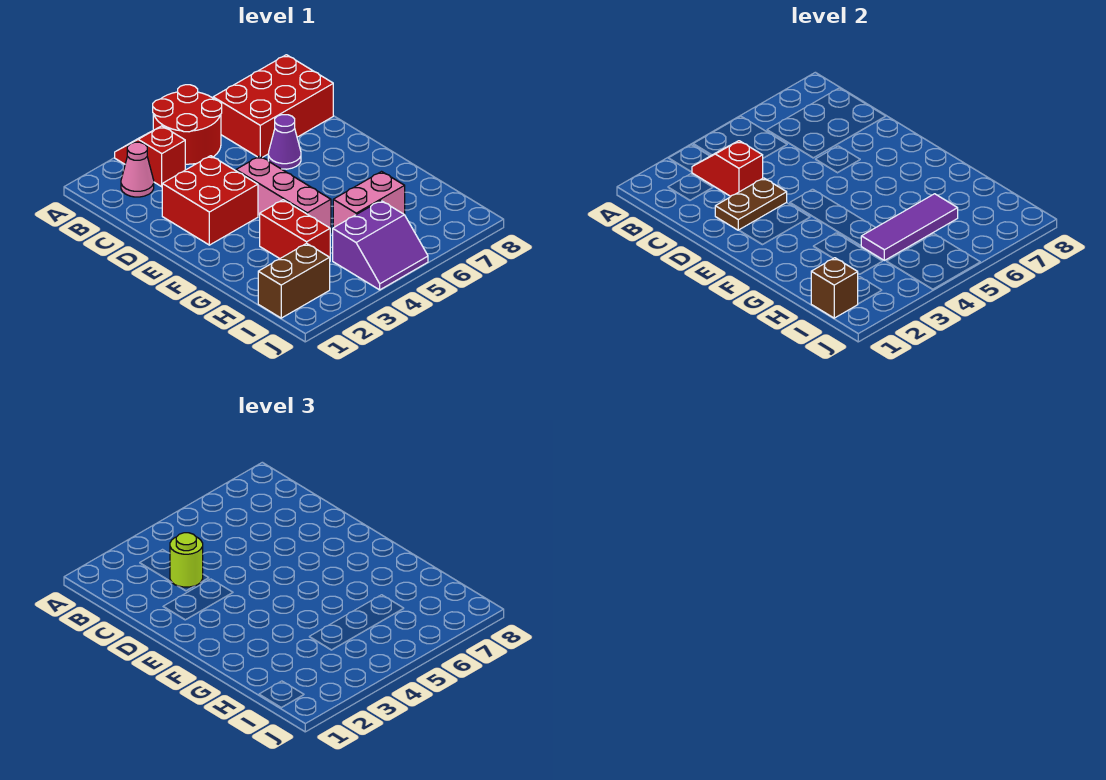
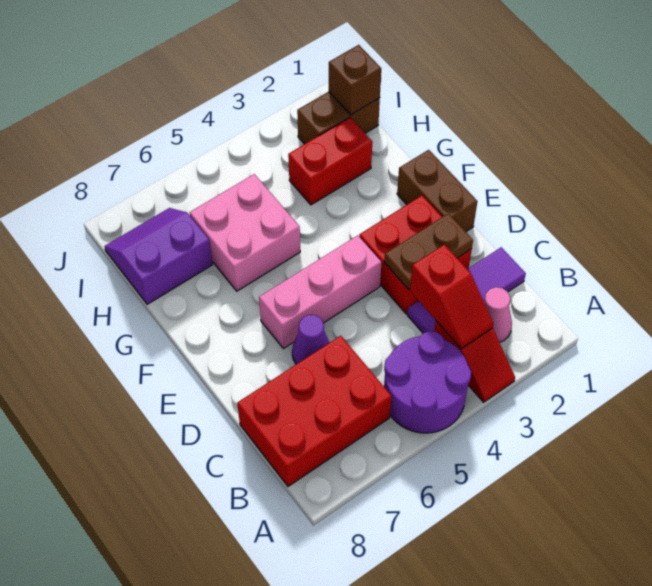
red round brick A4:B5 level 1 -> purple round brick A4:B5 level 1
lime round brick C3 level 3 -> none
none -> brown brick E1:F1 level 1
pink brick E4:G4 level 1 -> pink brick E4:E6 level 1
red brick G3:H3 level 1 -> red brick H2:H3 level 1
purple tile H4:H6 level 2 -> purple tile C1:C3 level 1
pink brick H5:H6 level 1 -> pink brick G5:H6 level 1
purple slope I4:J5 level 1 top I -> purple slope H7:I8 level 1 top H

